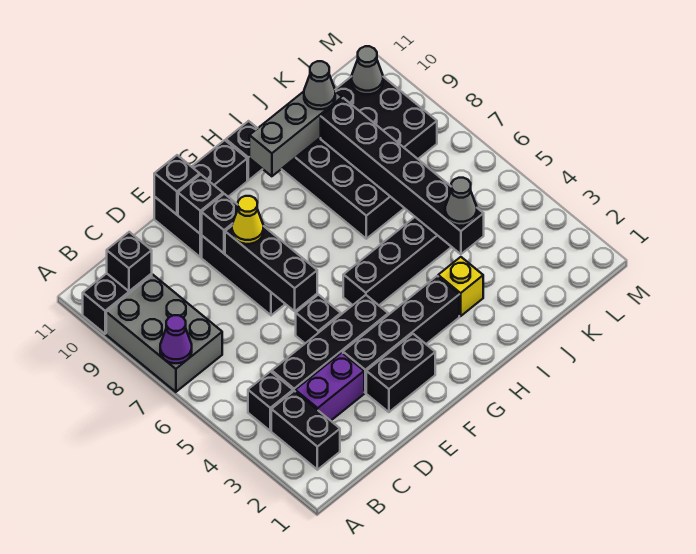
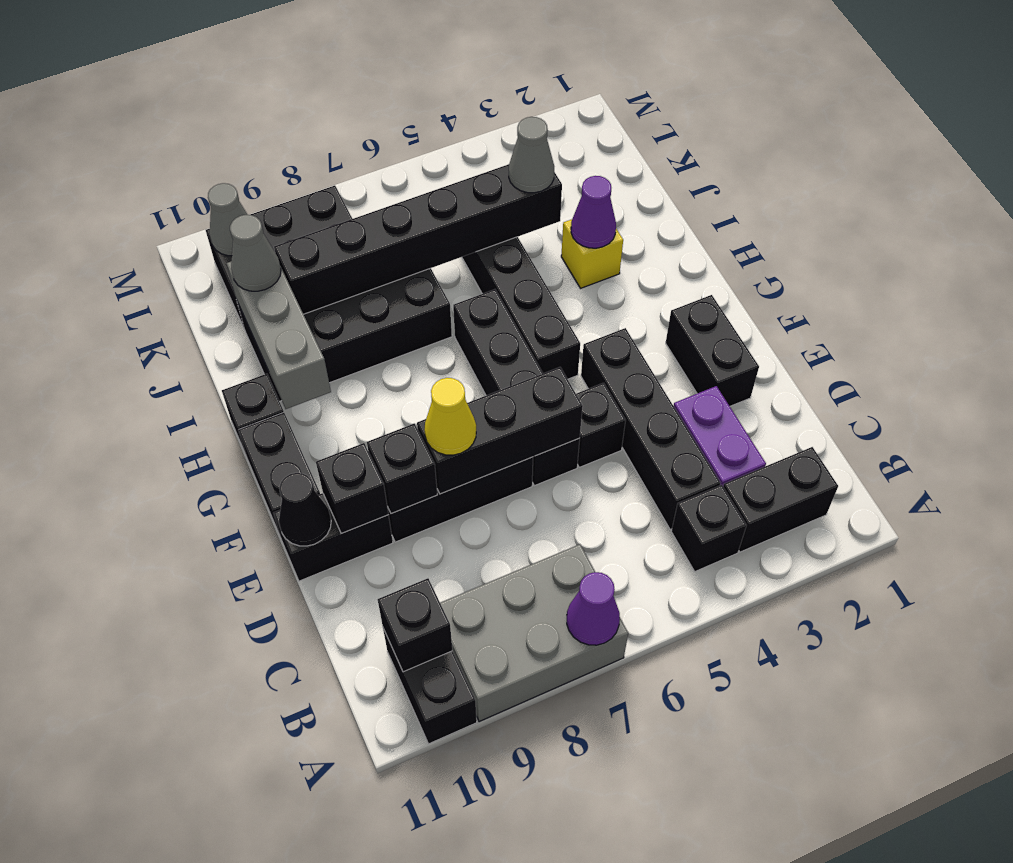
black brick E3:H3 level 1 -> black brick E6:H6 level 1
black brick E11 level 2 -> black cone E11 level 2
none -> purple cone I3 level 2

